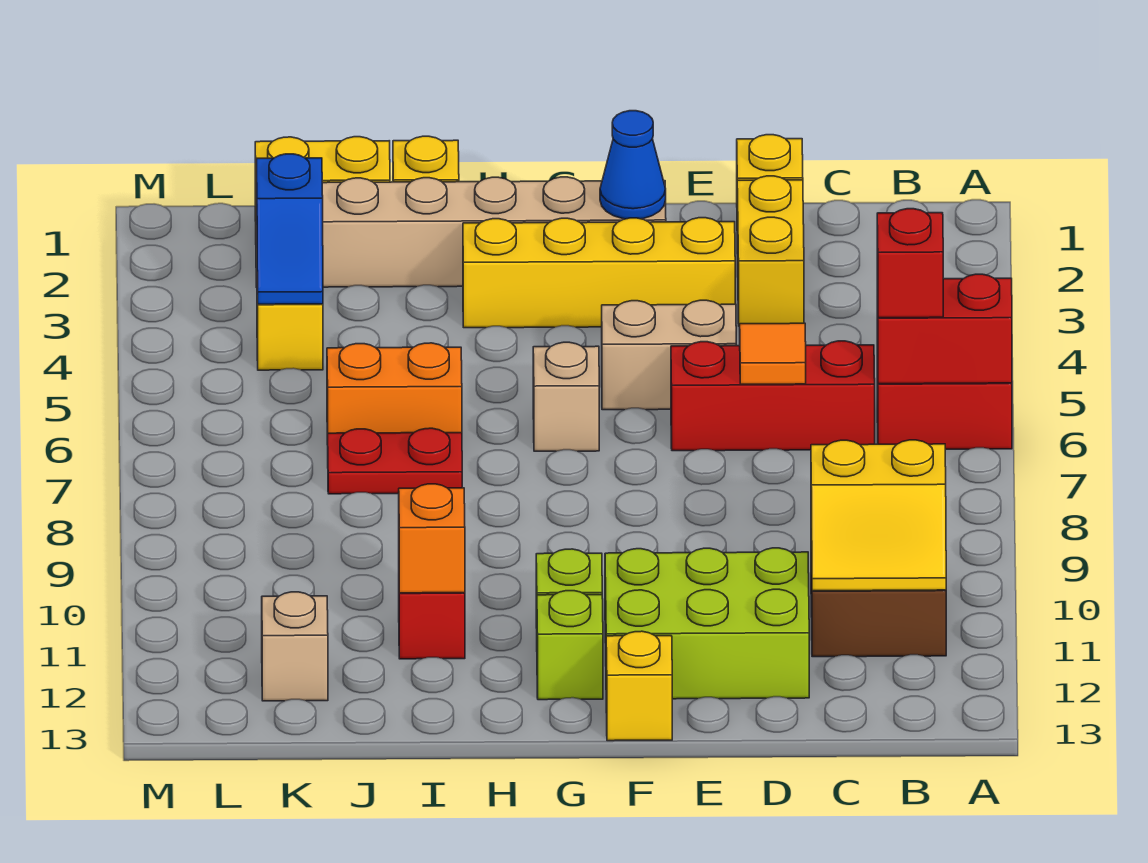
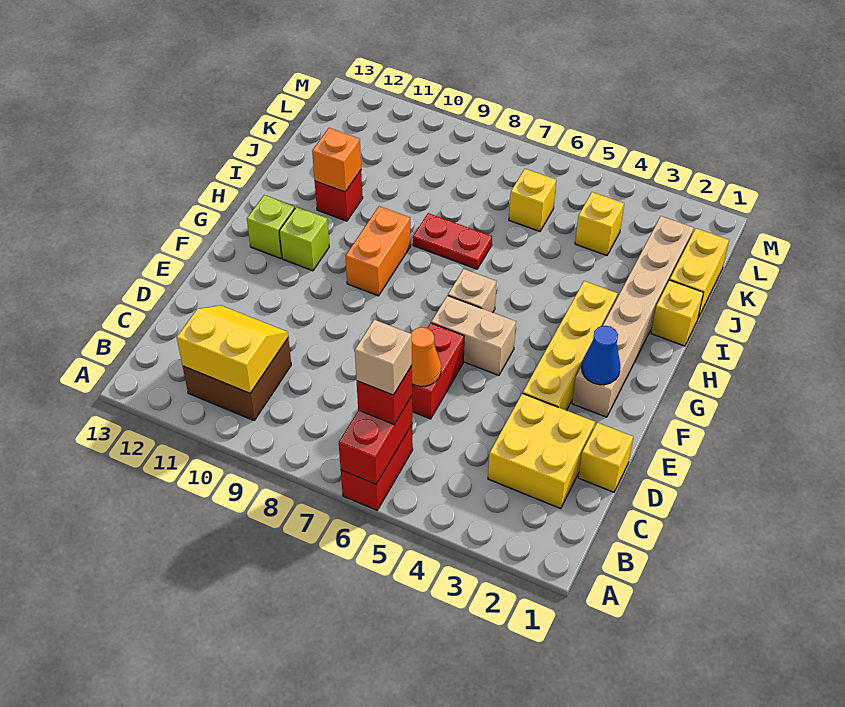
yellow slope B10:C11 level 2 top 10 -> yellow slope B10:C11 level 2 top B
red brick C6:E6 level 1 -> red brick D6:E6 level 1
yellow brick D2:D3 level 1 -> yellow brick C2:D3 level 1
orange tile D6 level 2 -> orange cone D6 level 2
lime brick D11:F12 level 1 -> none
tan brick E5:F5 level 1 -> tan brick F5:F6 level 1
yellow brick F13 level 1 -> yellow brick K6 level 1
orange brick I6:J6 level 1 -> orange brick G9:H9 level 1
red plate I7:J7 level 1 -> red plate I7:I8 level 1
blue slope K3:K4 level 2 top 3 -> none
tan brick K12 level 1 -> tan brick B6 level 4

